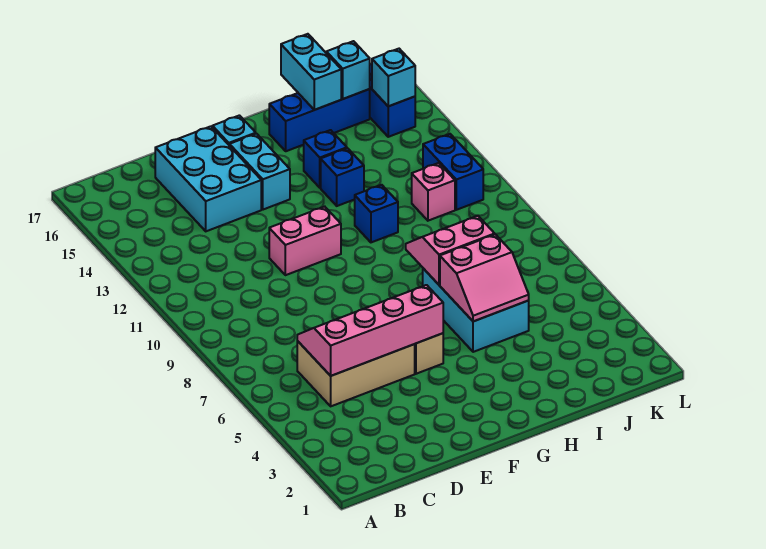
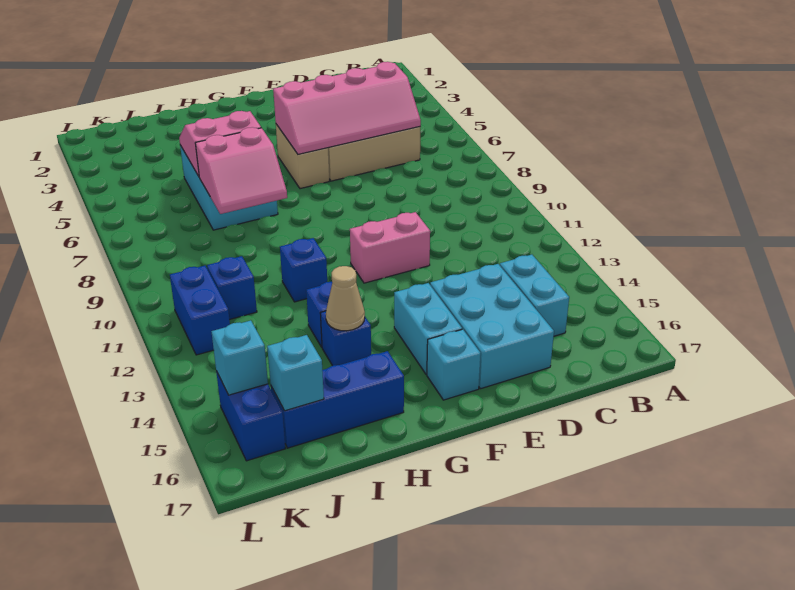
none -> tan cone H14 level 2
cyan brick I16:I17 level 2 -> cyan brick C14:C15 level 1
pink brick J11 level 1 -> blue brick J11 level 1

